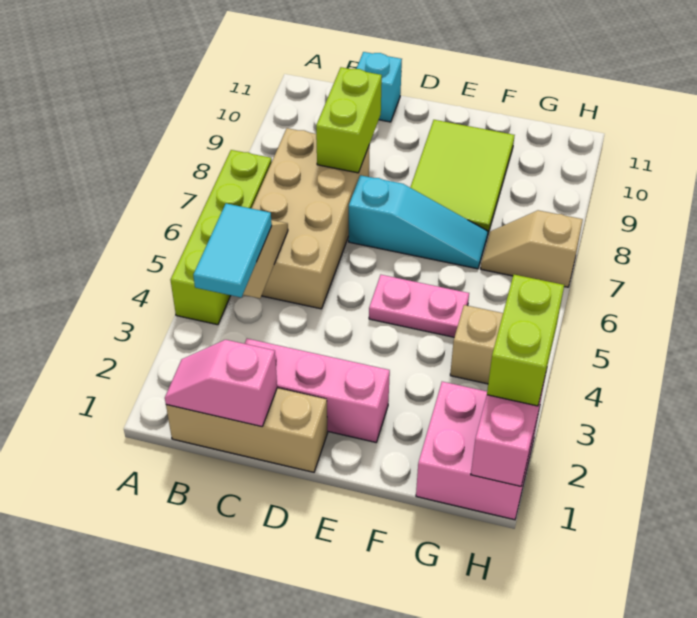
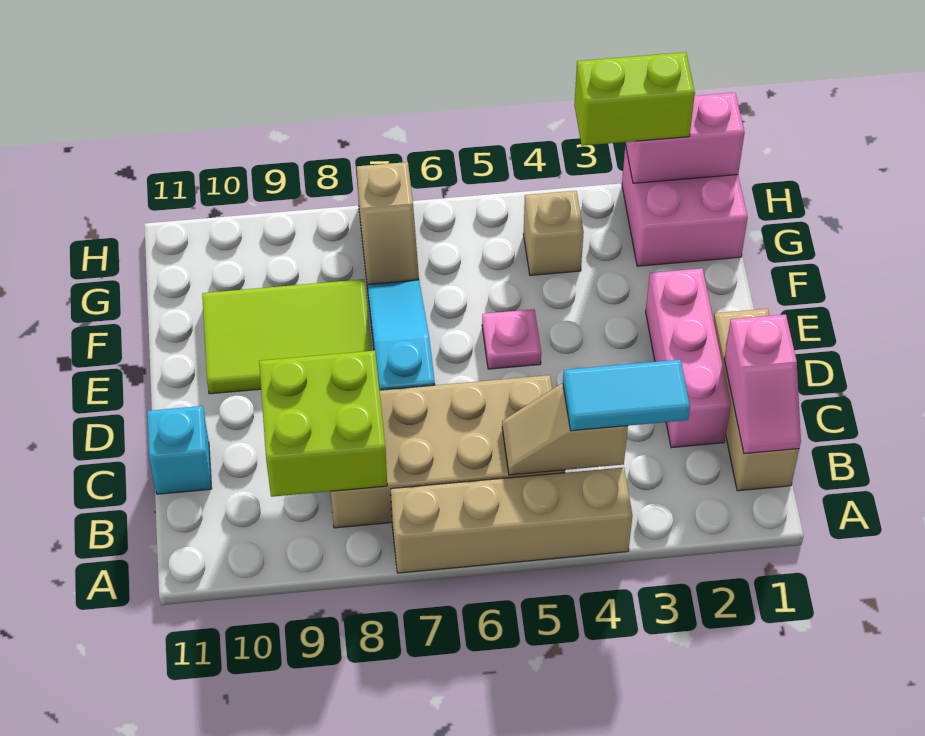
lime brick A4:A7 level 1 -> tan brick A4:A7 level 1
lime brick C8:C9 level 2 -> lime brick B8:C9 level 2
pink plate E5:F5 level 1 -> pink plate E5 level 1

